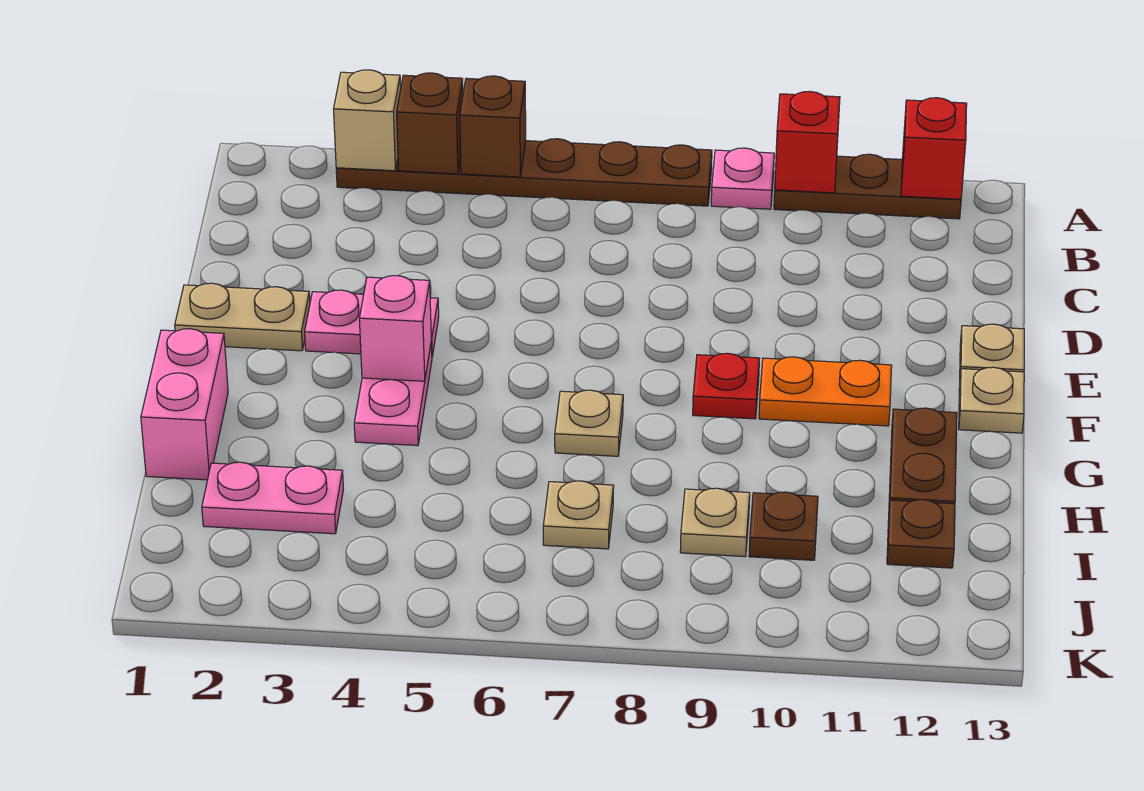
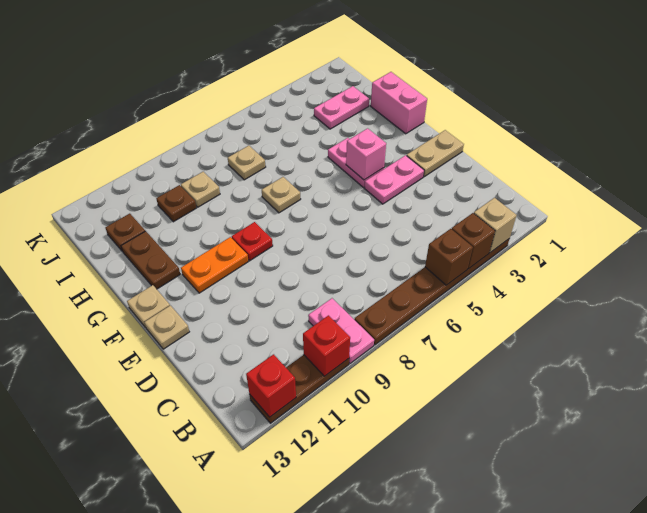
pink plate A9 level 1 -> pink plate A9:B9 level 1

